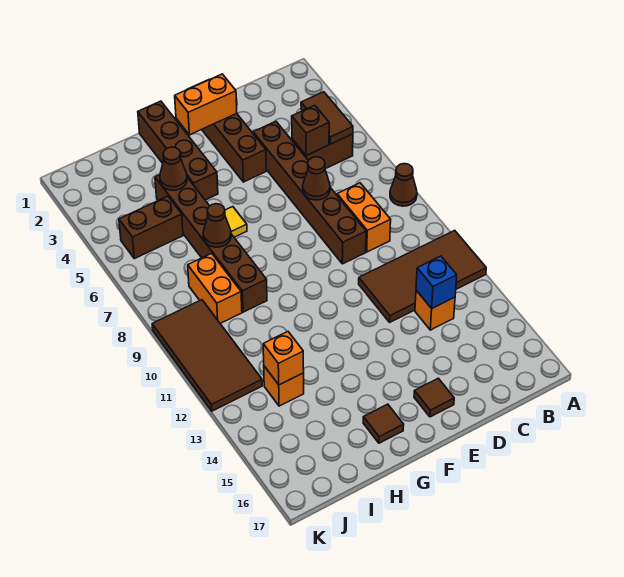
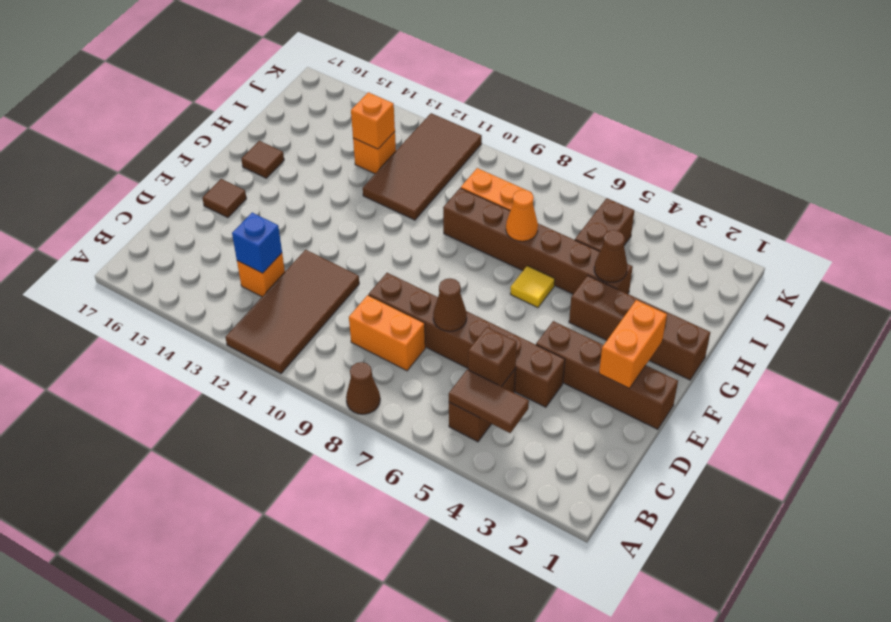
brown cone H7 level 2 -> orange cone H7 level 2
brown tile J9:K12 level 1 -> brown tile H11:K12 level 1

